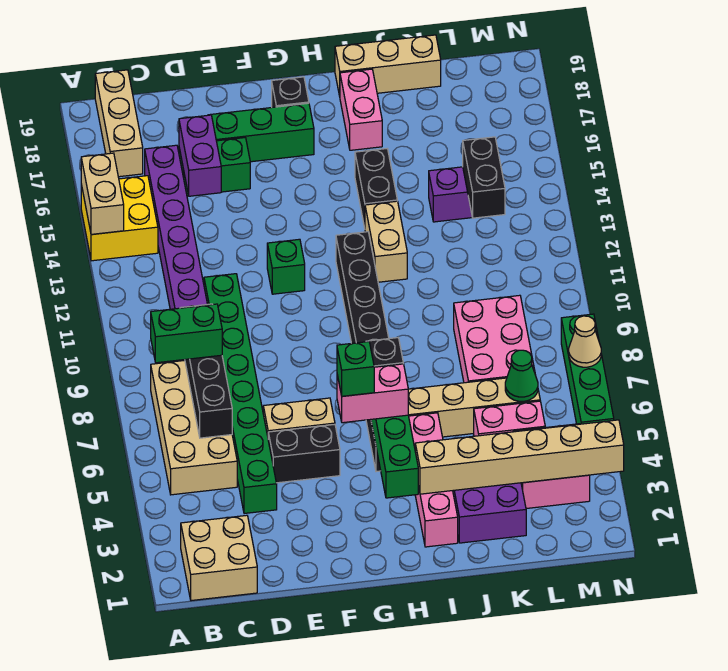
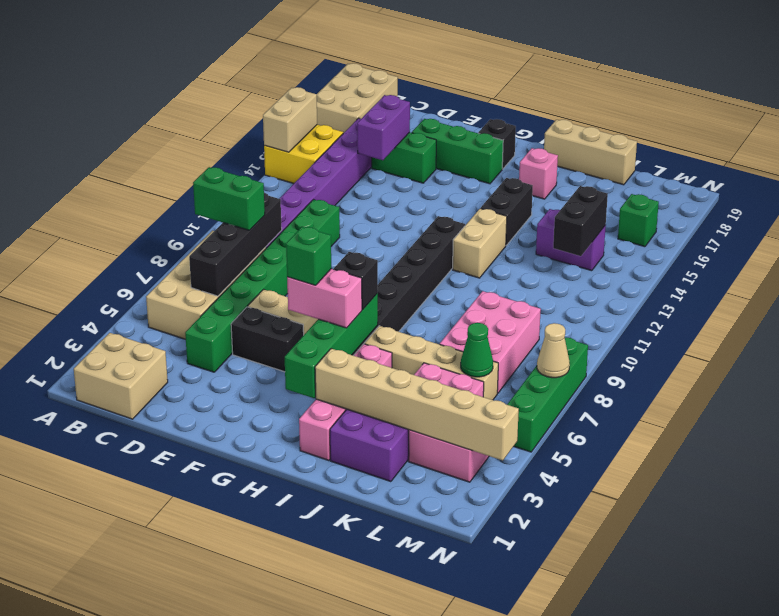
tan brick B17:B19 level 1 -> tan brick A17:B19 level 1
green brick F12 level 1 -> green brick M16 level 1
pink brick I17:I18 level 1 -> pink brick I17 level 1

